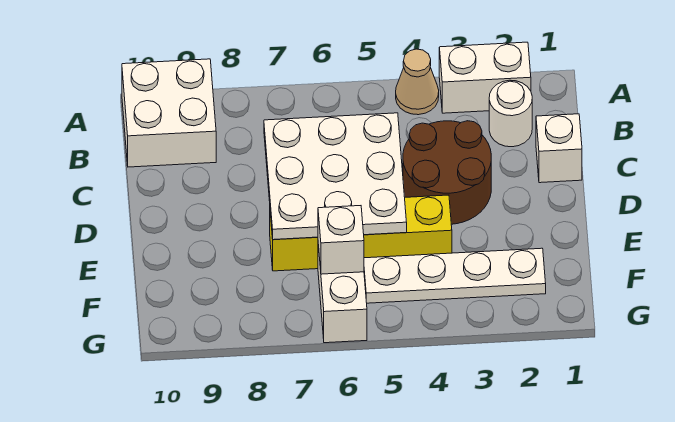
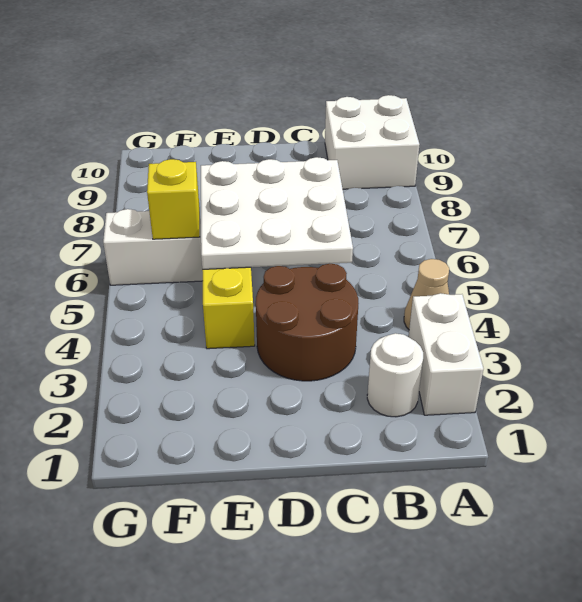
white brick C1 level 1 -> none
white plate F2:F5 level 1 -> none
white brick F6 level 2 -> yellow brick F6 level 2

